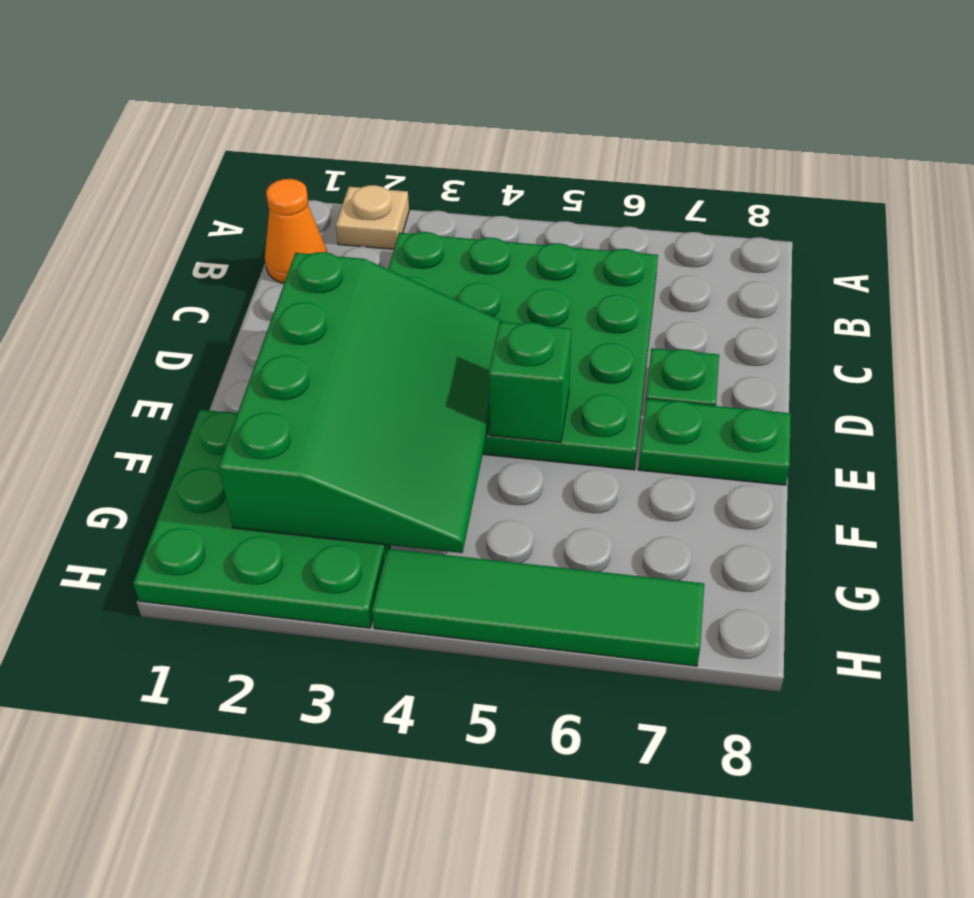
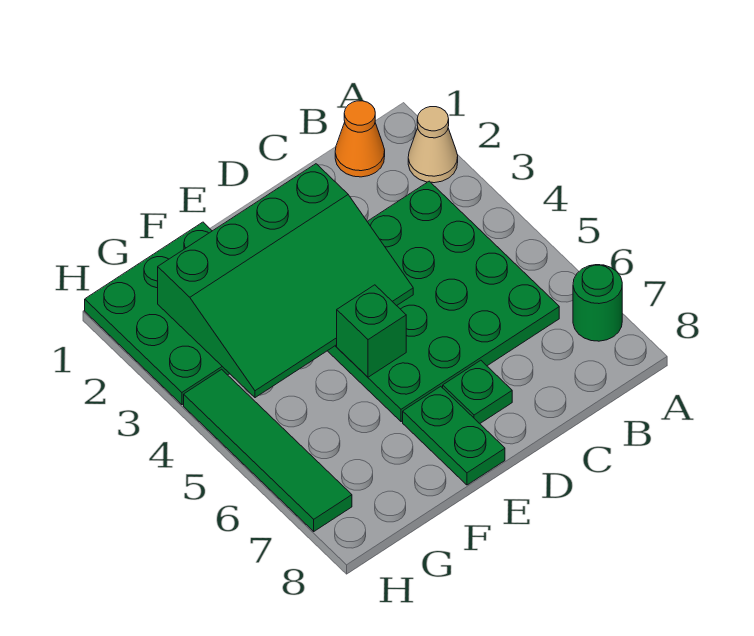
tan plate A2 level 1 -> tan cone A2 level 1
none -> green round brick A7 level 1

